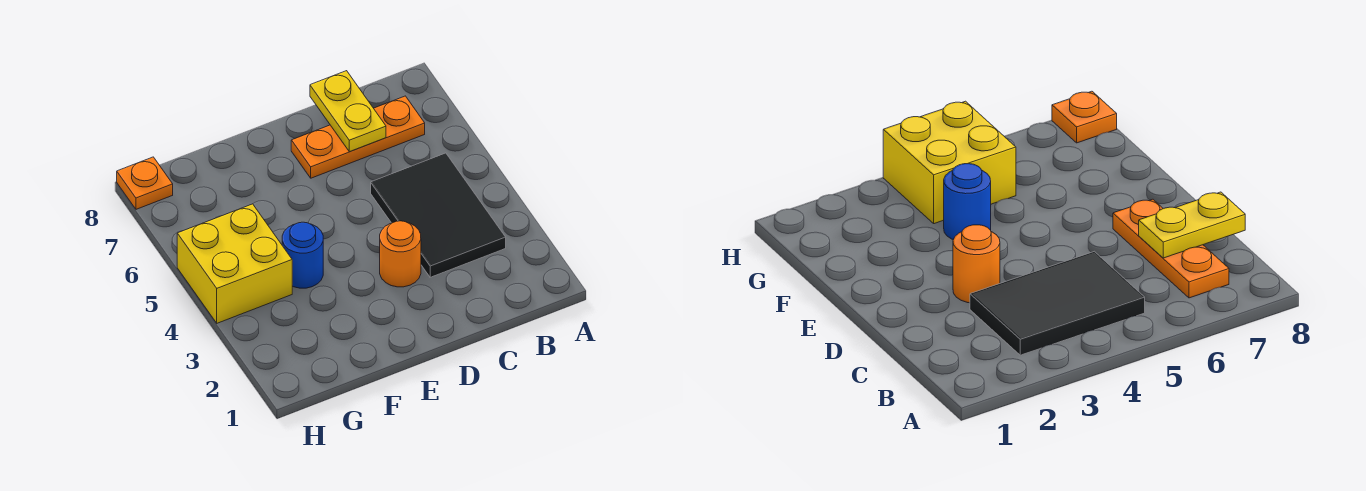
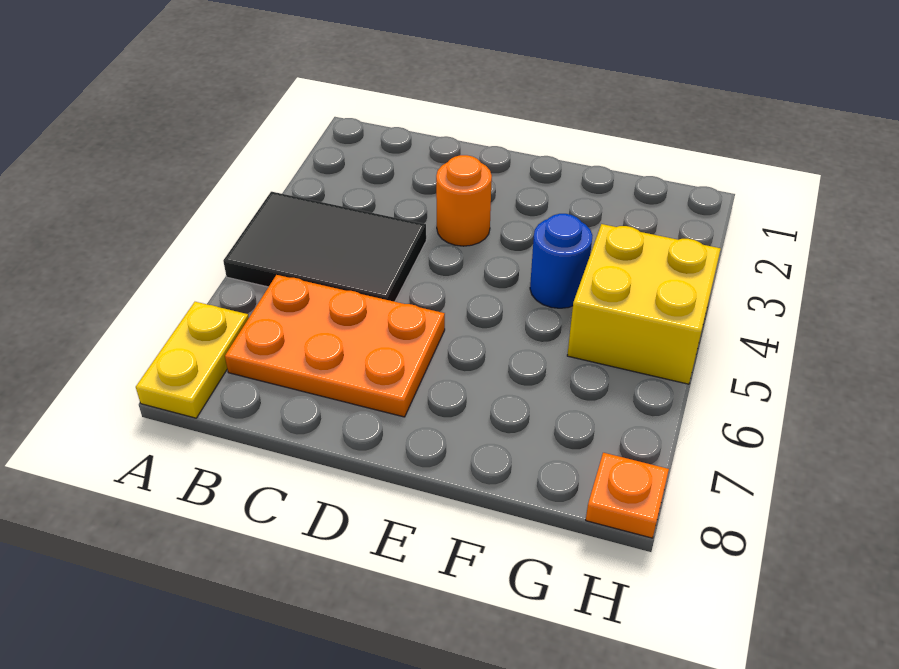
black tile B3:C5 level 1 -> black tile A4:C5 level 1
orange plate B7:D7 level 1 -> orange plate B6:D7 level 1
yellow plate C7:C8 level 2 -> yellow plate A7:A8 level 1

